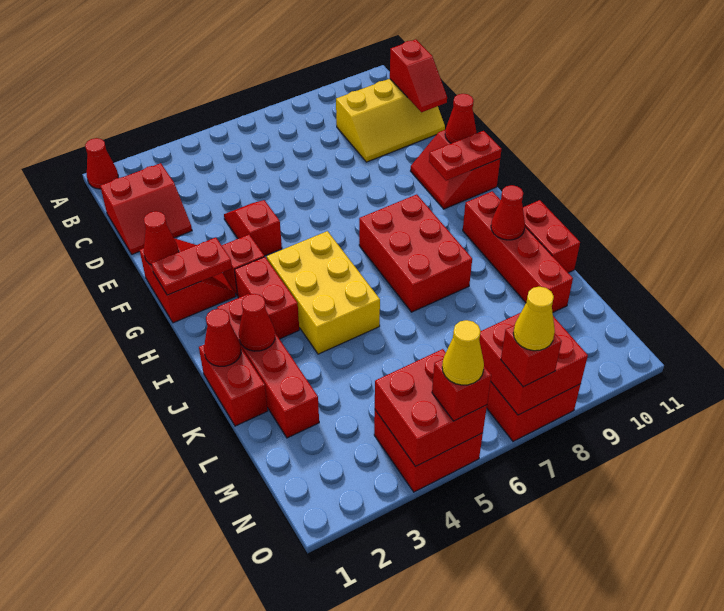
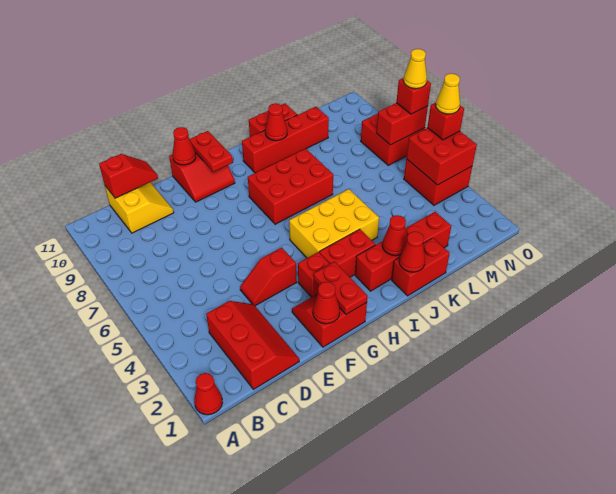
red slope C1:D2 level 1 top C -> red slope C1:D3 level 1 top C
yellow slope C9:D11 level 1 top C -> yellow slope C10:D11 level 1 top C
red brick N7:O8 level 2 -> red brick N7:O7 level 2

